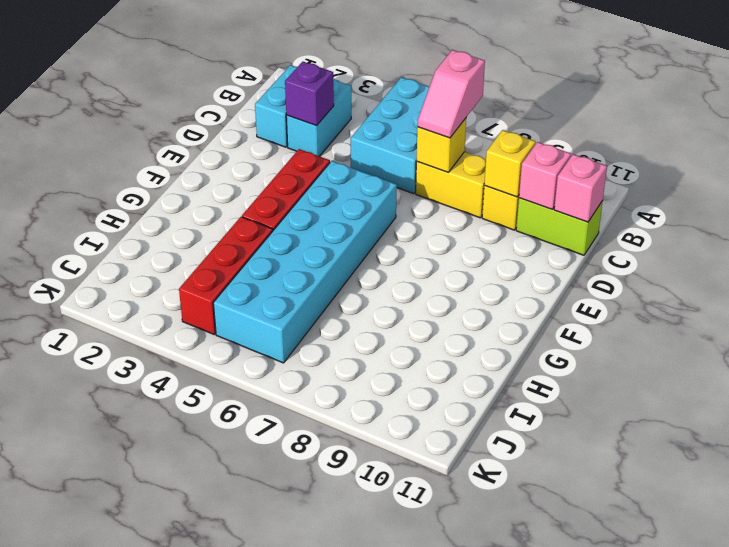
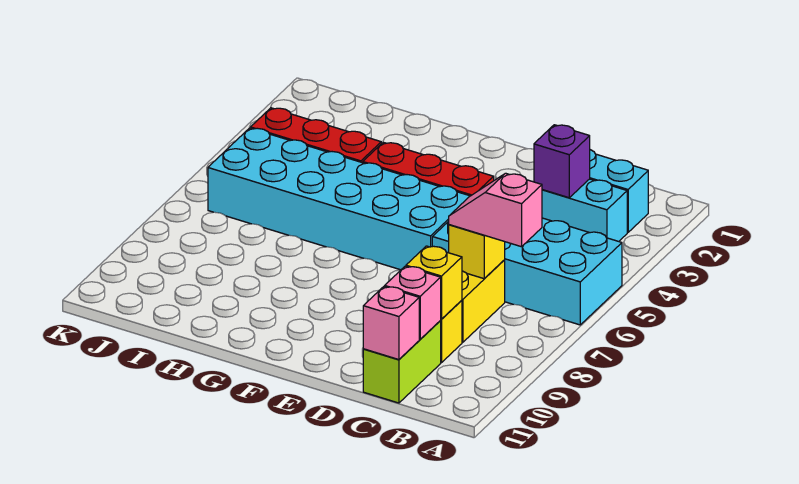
cyan brick A5:C6 level 1 -> cyan brick A5:D6 level 1

